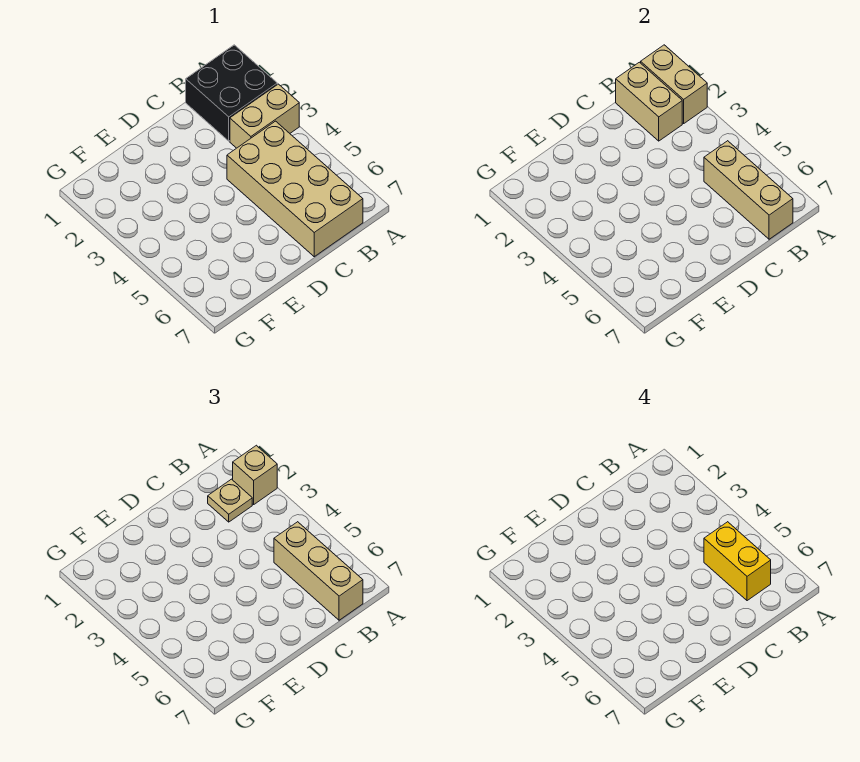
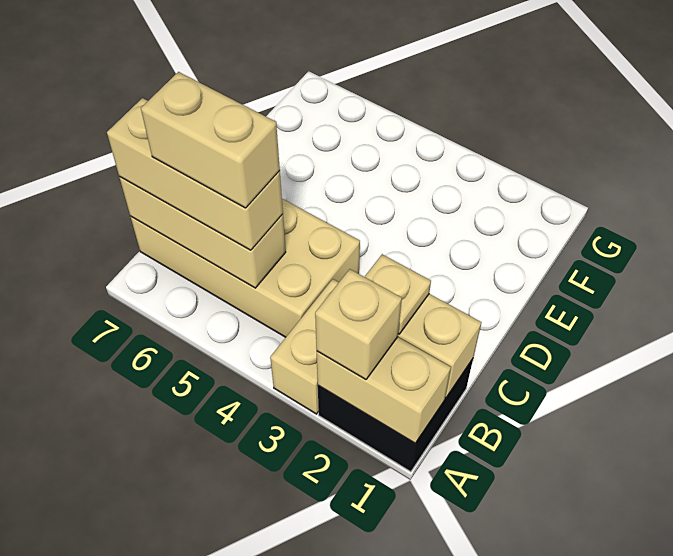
yellow brick B5:B6 level 4 -> tan brick B5:B6 level 4

